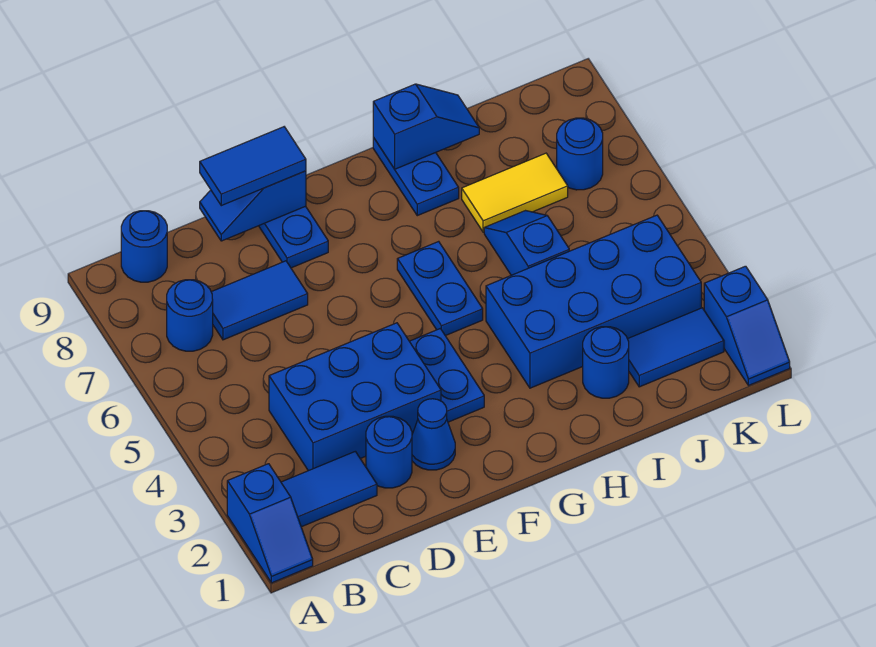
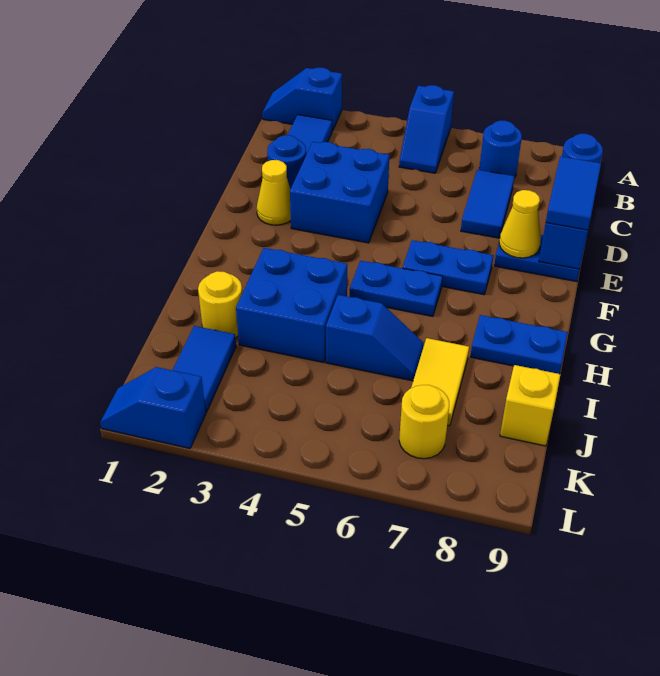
blue brick C3:E4 level 1 -> blue brick D3:E4 level 1
blue cone E2 level 1 -> yellow cone E2 level 1
none -> yellow cone E8 level 2
blue plate F3:F4 level 1 -> blue plate F6:F7 level 1
blue brick H3:K4 level 1 -> blue brick H3:I4 level 1
blue slope H9:I9 level 2 top H -> blue slope A5:B5 level 1 top A
blue round brick I2 level 1 -> yellow round brick I2 level 1
none -> yellow brick J9 level 1
blue round brick K7 level 1 -> yellow round brick K7 level 1

